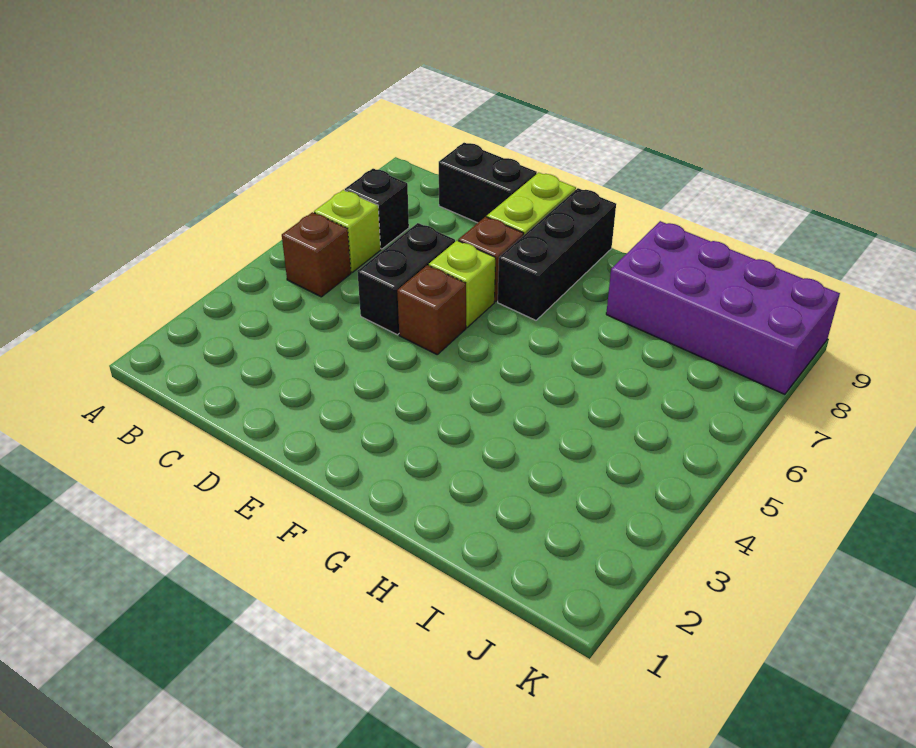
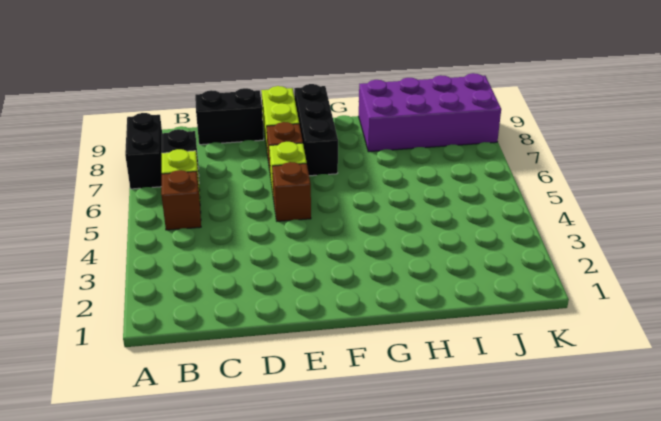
black brick D5:D6 level 1 -> black brick A7:A8 level 1

